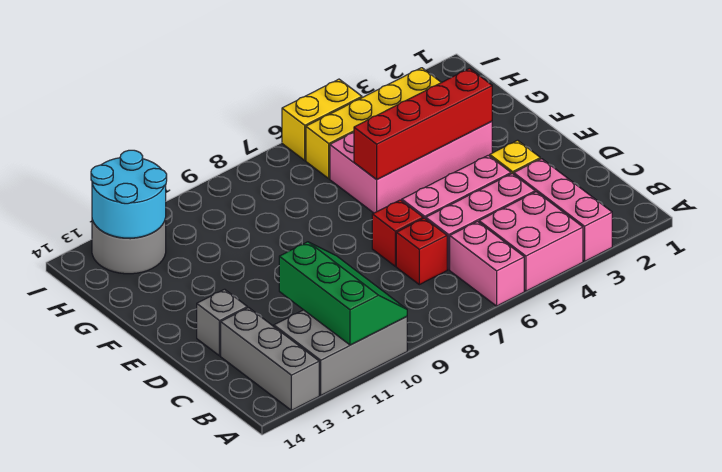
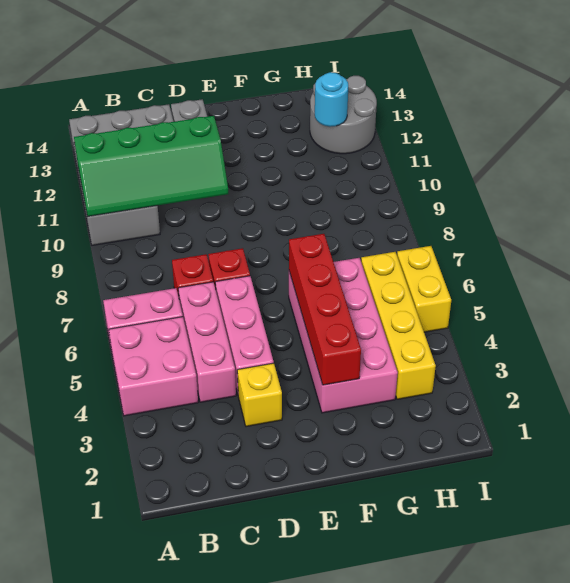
pink brick A3:C3 level 1 -> none
green slope A10:C11 level 2 top 11 -> green slope A10:D11 level 2 top 11
cyan round brick H12:I13 level 2 -> cyan round brick H12 level 2

